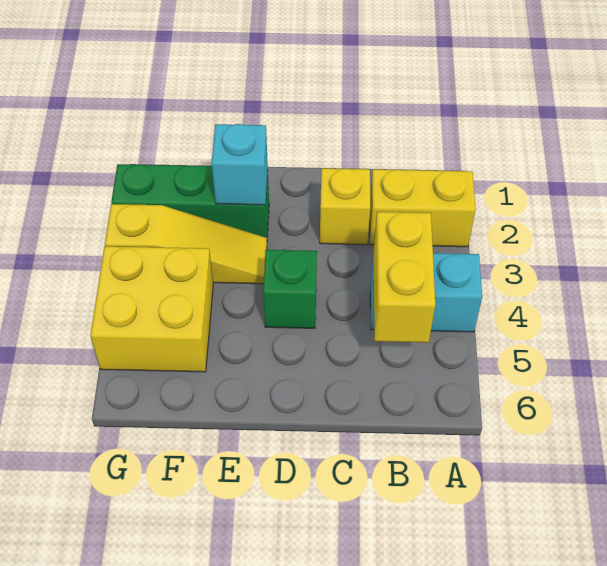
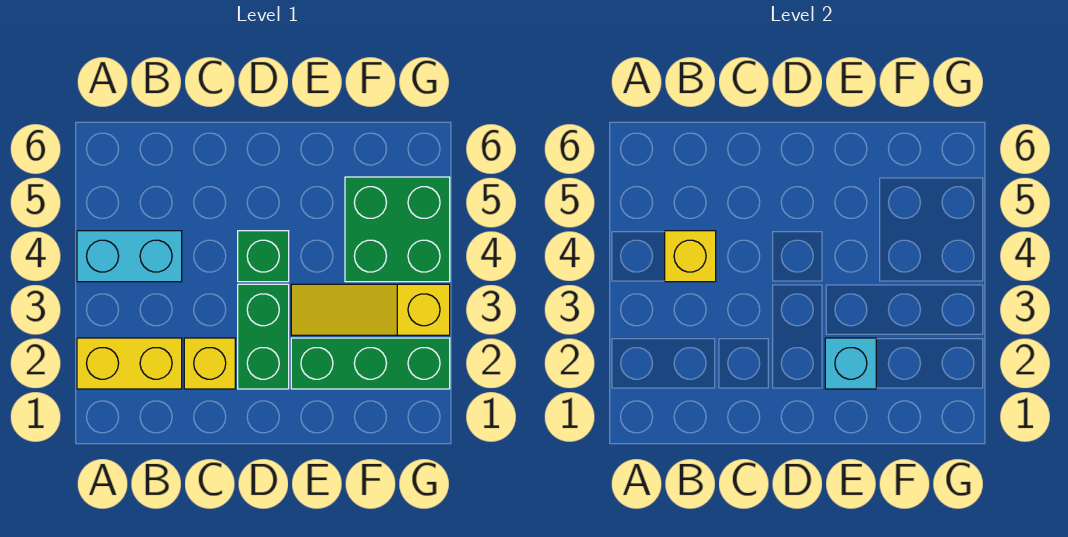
yellow brick B4:B5 level 2 -> yellow brick B4 level 2
none -> green brick D2:D3 level 1
yellow brick F4:G5 level 1 -> green brick F4:G5 level 1

